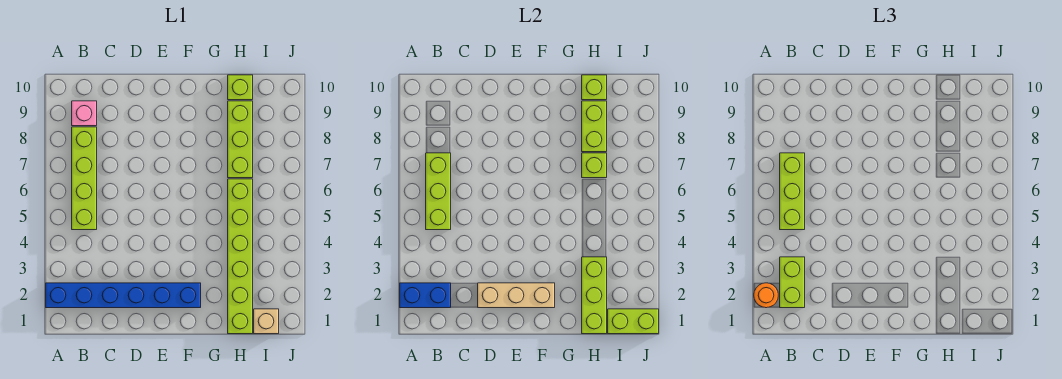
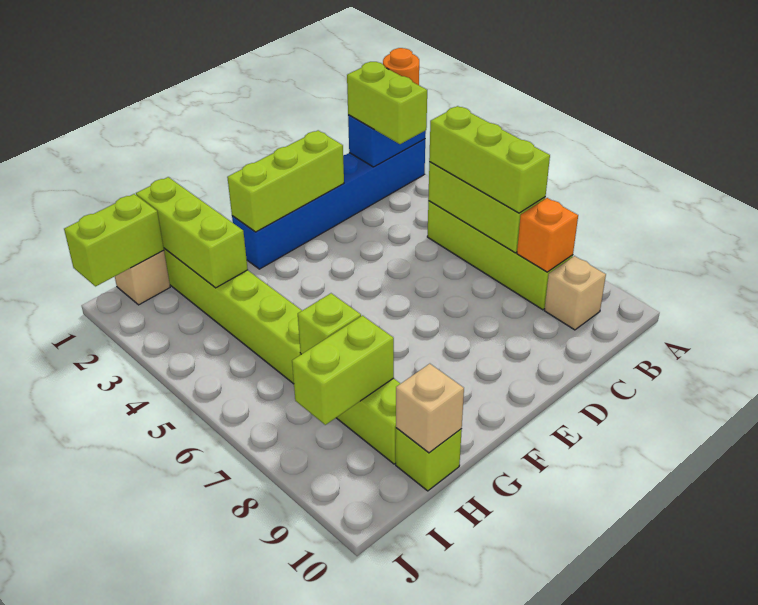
none -> orange brick B8 level 2
pink brick B9 level 1 -> tan brick B9 level 1
tan brick D2:F2 level 2 -> lime brick D2:F2 level 2
lime brick H8:H9 level 2 -> lime brick H8:I8 level 2
lime brick H10 level 2 -> tan brick H10 level 2

